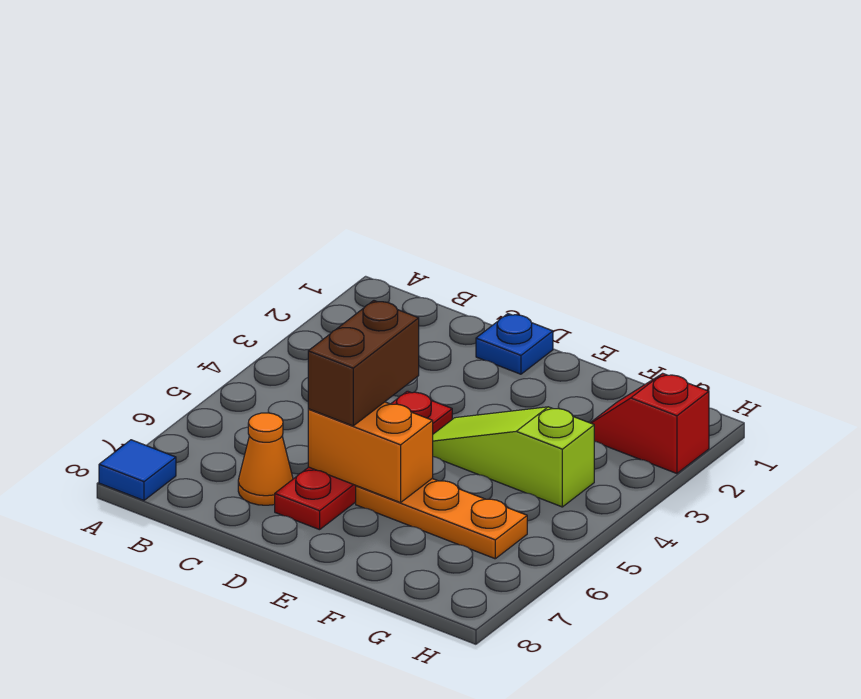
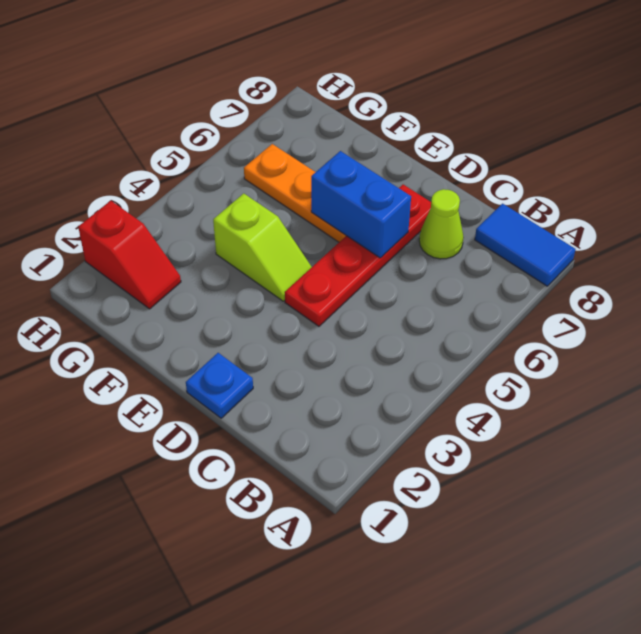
blue tile A8 level 1 -> blue tile A8:B8 level 1
orange cone C7 level 1 -> lime cone C7 level 1
brown brick D5:D6 level 3 -> none
orange brick D6:E6 level 2 -> blue brick D6:E6 level 2
lime slope E4:G4 level 1 top G -> lime slope E4:F4 level 1 top F

